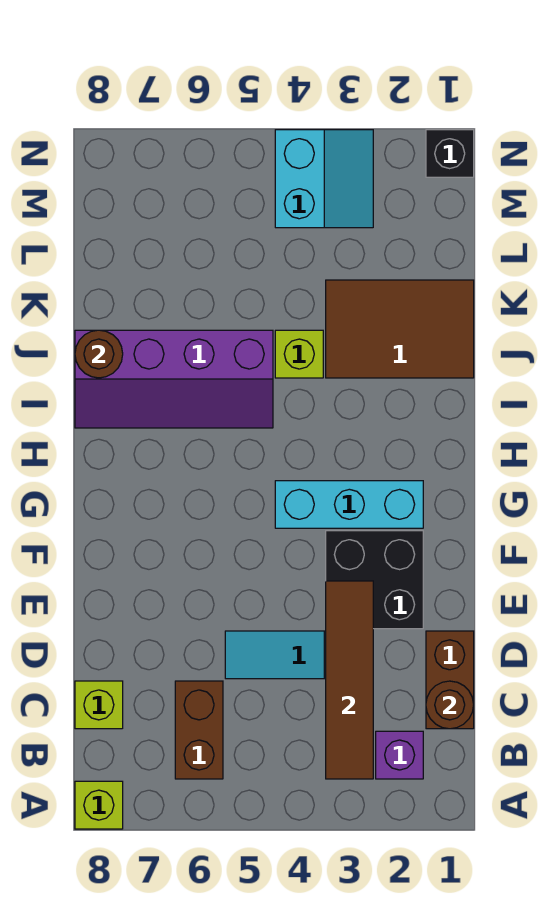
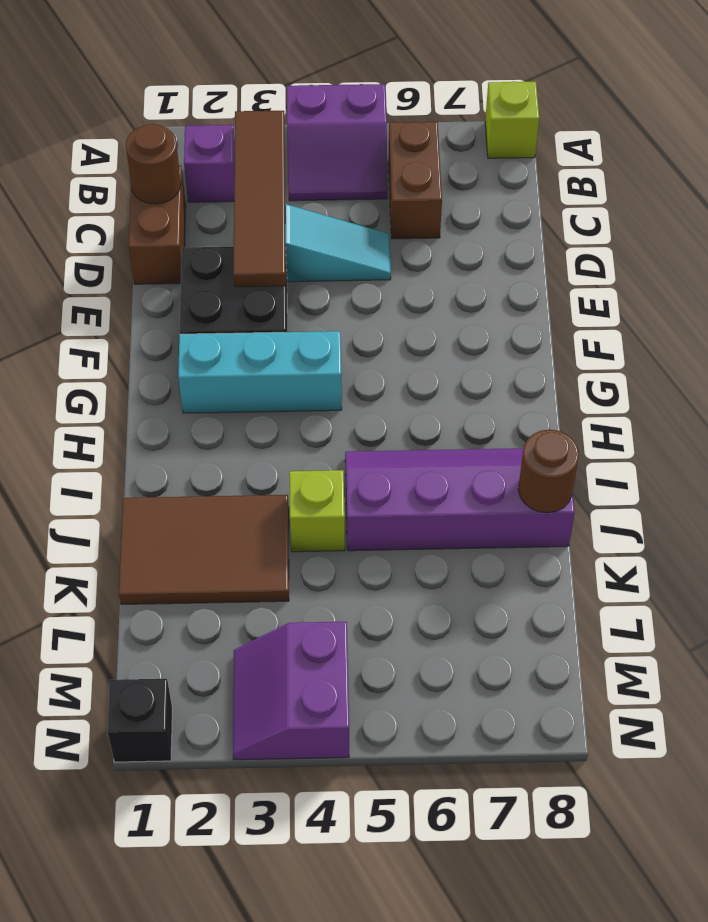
none -> purple slope A4:B5 level 1 top A
lime brick C8 level 1 -> none
cyan slope M3:N4 level 1 top 4 -> purple slope M3:N4 level 1 top 4

